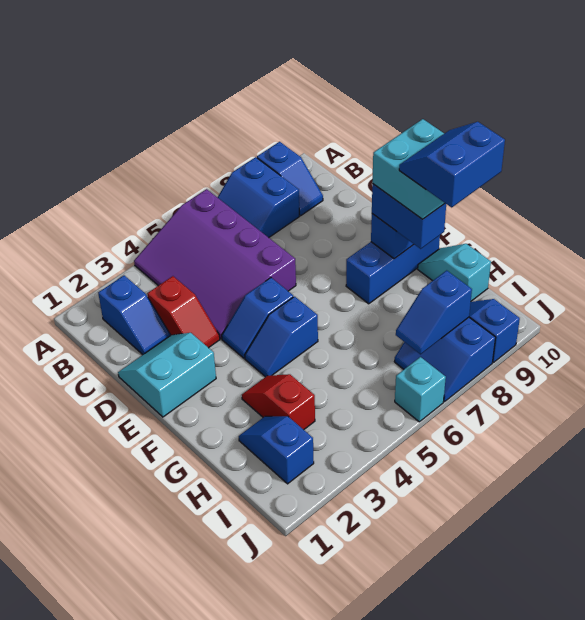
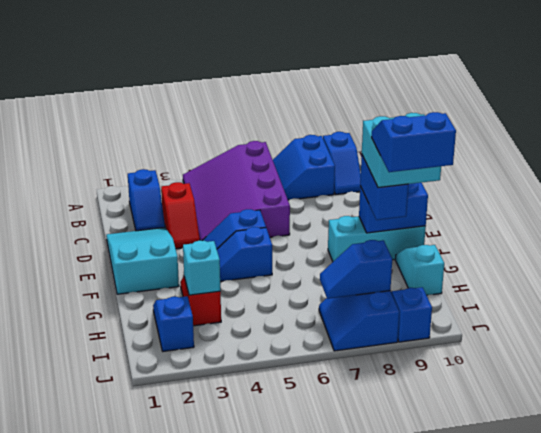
cyan slope D1:E2 level 1 top E -> cyan slope D1:F2 level 1 top F
blue brick F8:F10 level 1 -> cyan brick F8:F10 level 1
cyan brick J6 level 1 -> cyan brick H3 level 2

